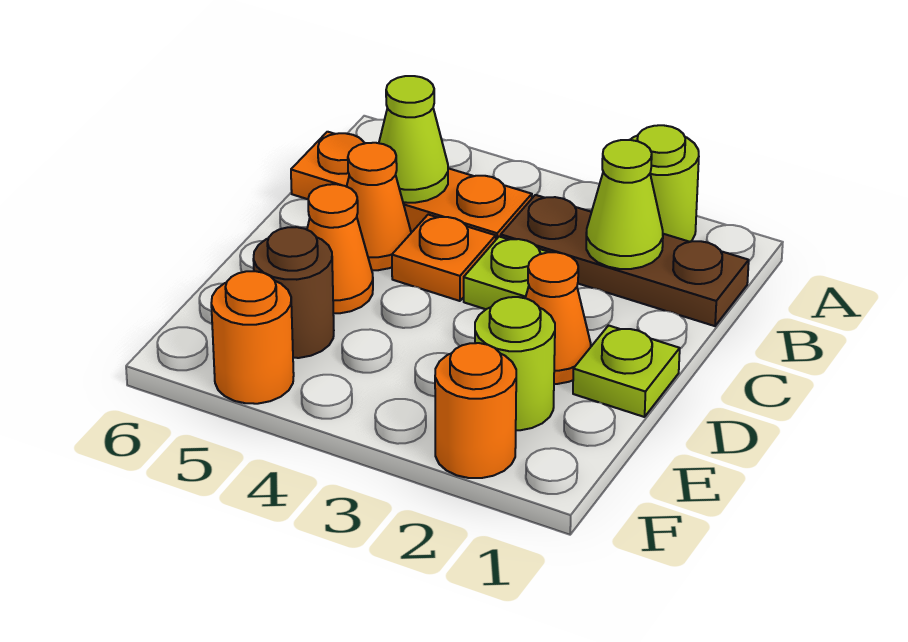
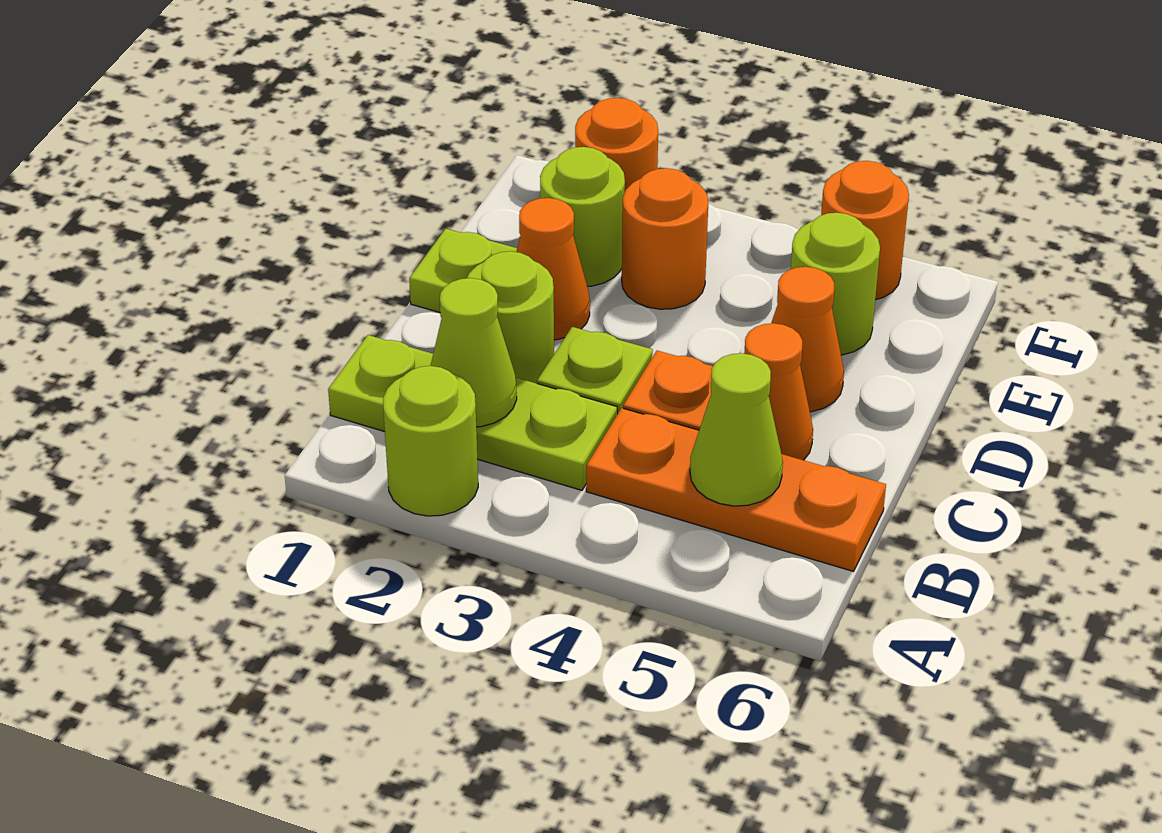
brown plate B1:B3 level 1 -> lime plate B1:B3 level 1
none -> lime round brick C2 level 1
none -> orange round brick E3 level 1
brown round brick E5 level 1 -> lime round brick E5 level 1

